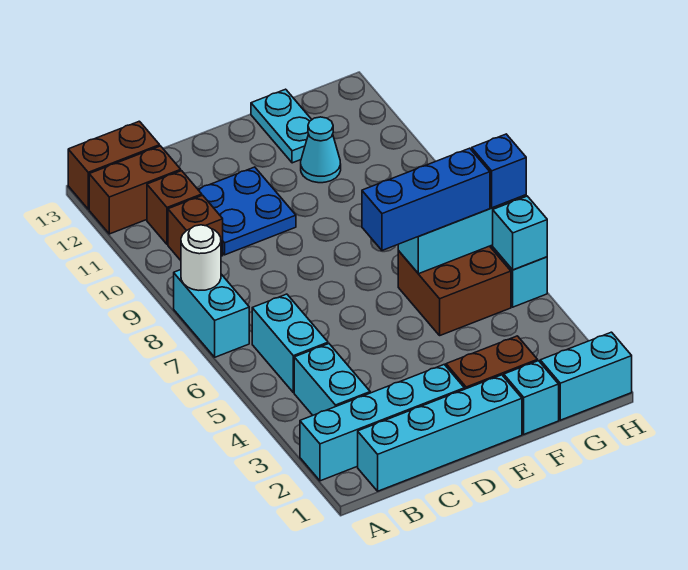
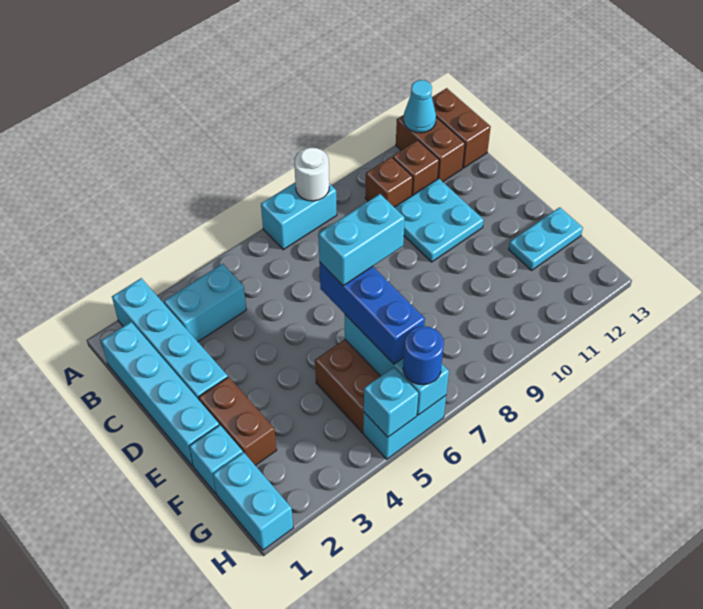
cyan brick B5:B6 level 1 -> cyan brick E6:E7 level 4
blue plate C10:D11 level 1 -> cyan plate C10:D11 level 1
cyan cone F11 level 1 -> cyan cone A12 level 2
blue brick H6 level 3 -> blue round brick H6 level 3

